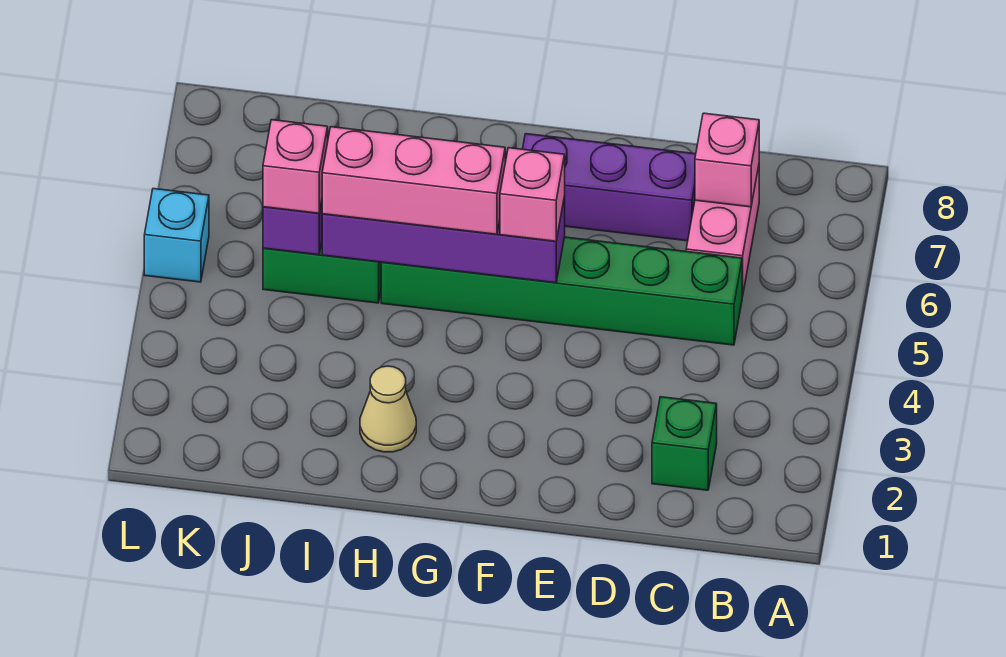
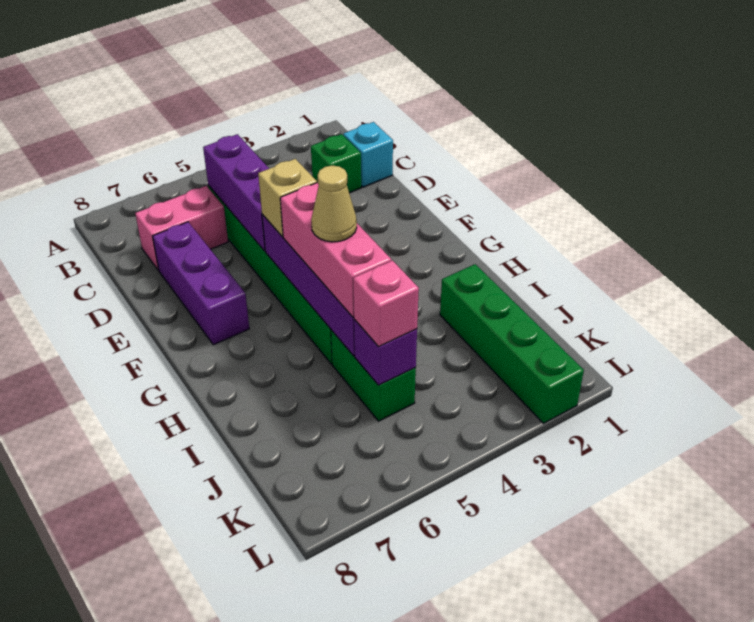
none -> purple brick C5:E5 level 2
pink brick C7 level 2 -> none
pink brick F5 level 3 -> tan brick F5 level 3
tan cone H2 level 1 -> tan cone H5 level 4
none -> green brick I2:L2 level 1
cyan brick L5 level 1 -> cyan brick C1 level 1

